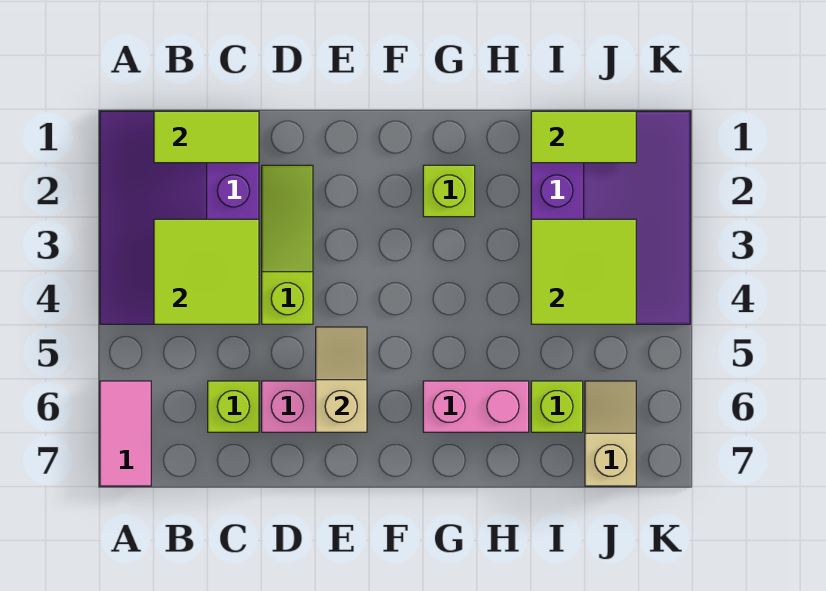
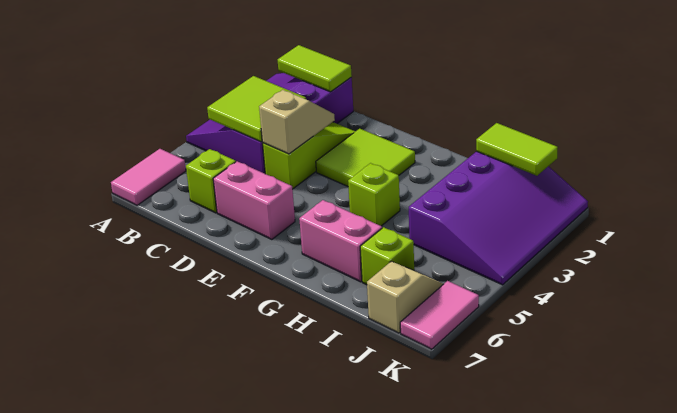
tan slope E5:E6 level 2 top 6 -> tan slope D3:D4 level 2 top 4
lime brick G2 level 1 -> lime brick G4 level 1
lime tile I3:J4 level 2 -> lime tile E2:F3 level 1
none -> pink tile K6:K7 level 1

